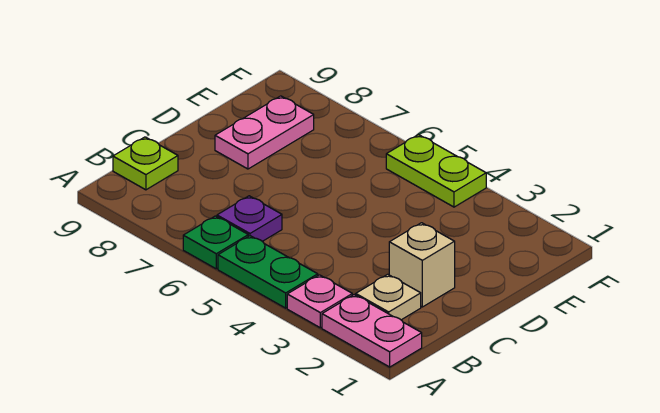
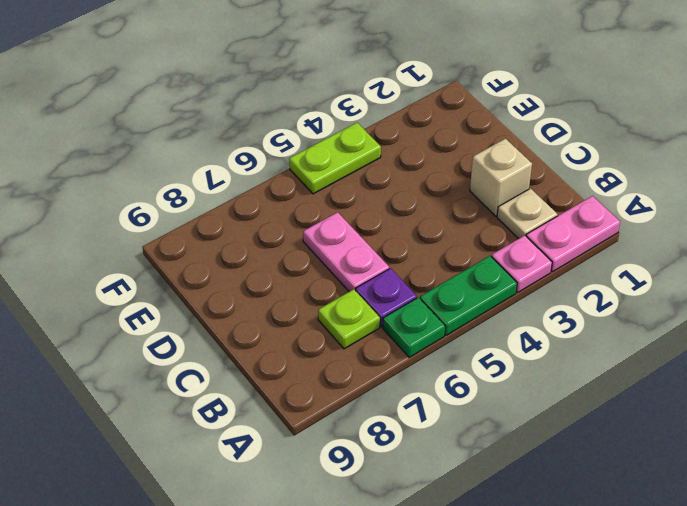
lime plate B9 level 1 -> lime plate B7 level 1
pink plate D8:E8 level 1 -> pink plate C6:D6 level 1

